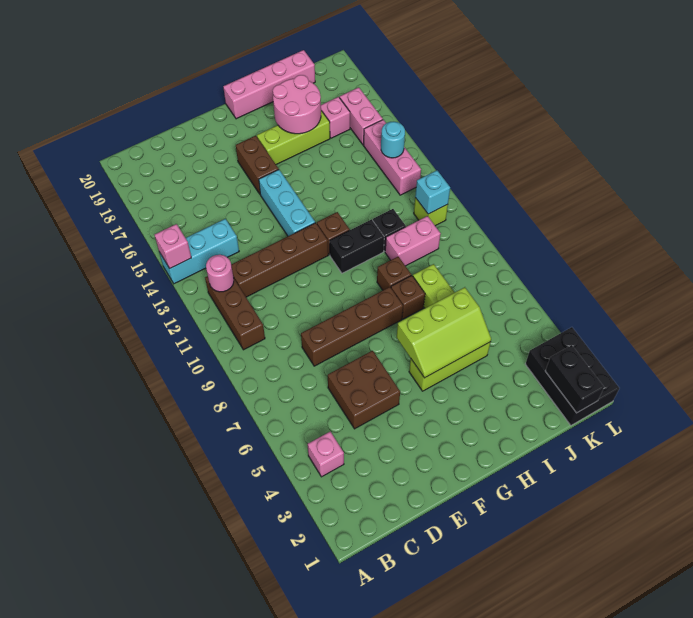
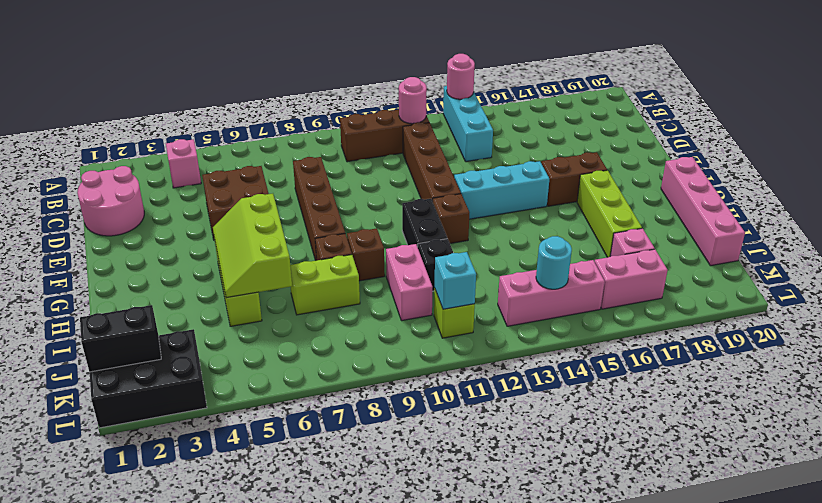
pink brick A14 level 2 -> pink round brick A14 level 2
pink round brick H17:I18 level 2 -> pink round brick C1:D2 level 1

